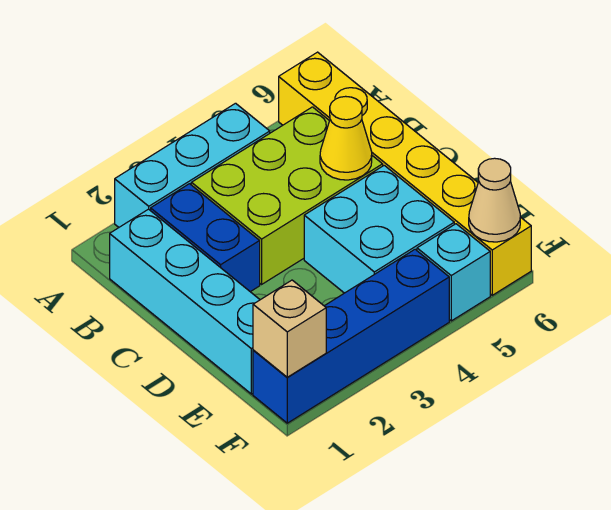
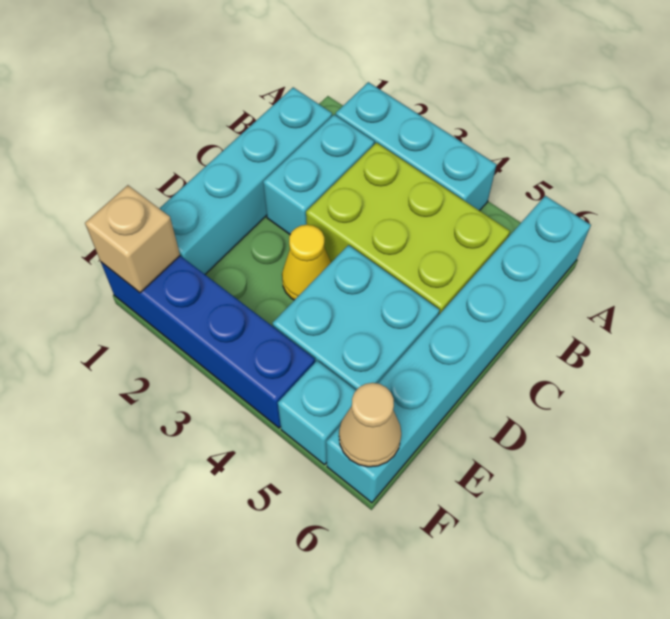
yellow brick A6:F6 level 1 -> cyan brick A6:F6 level 1
blue brick B2:C2 level 1 -> cyan brick B2:C2 level 1
yellow cone C5 level 2 -> yellow cone D3 level 1

